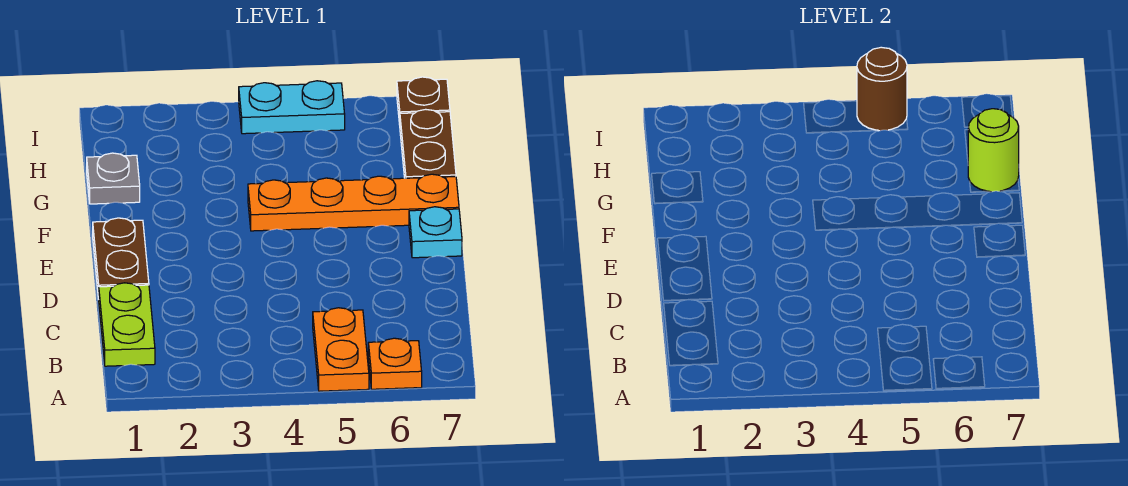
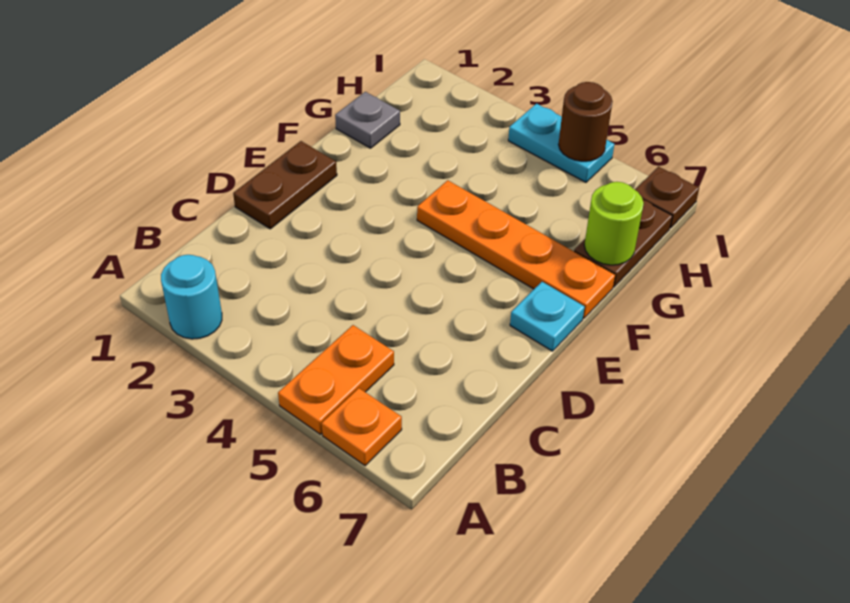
none -> cyan round brick A2 level 1
lime plate B1:C1 level 1 -> none

